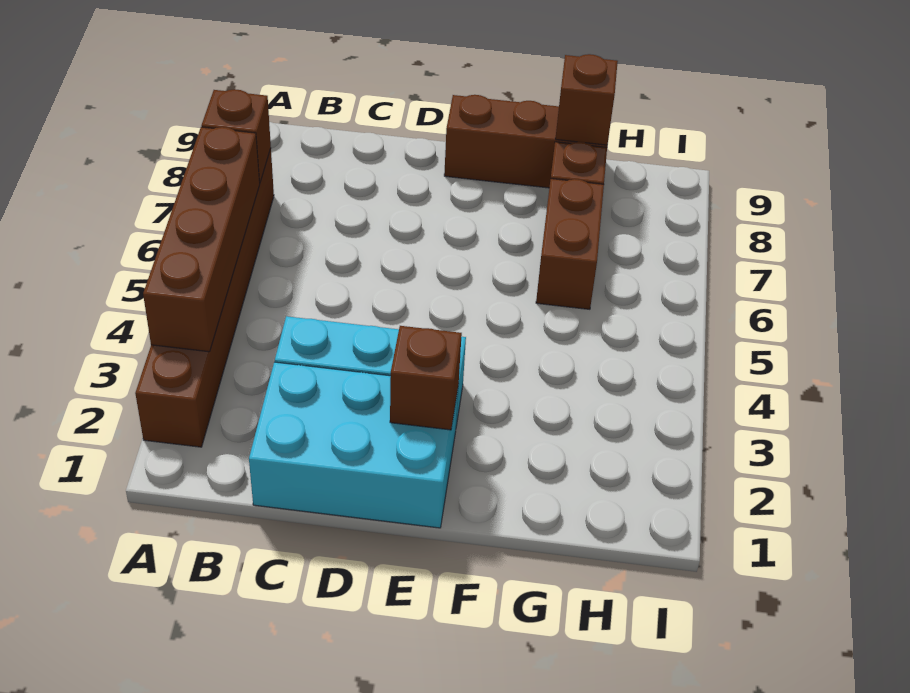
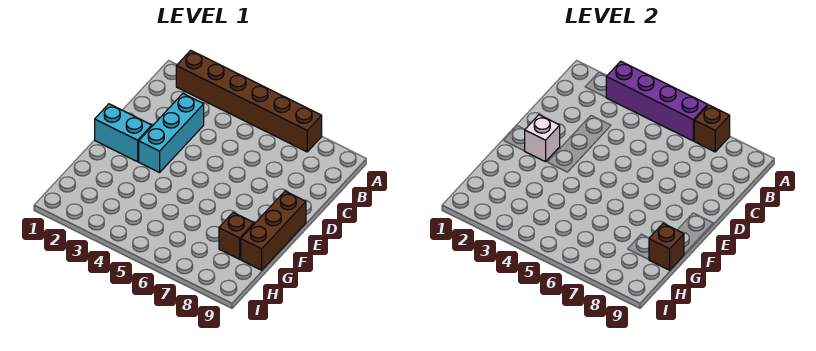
brown brick A3:A6 level 2 -> purple brick A3:A6 level 2
cyan brick C1:E2 level 1 -> cyan brick E1:E2 level 1
brown brick E2 level 2 -> white brick E2 level 2
brown brick G6:G7 level 1 -> none

